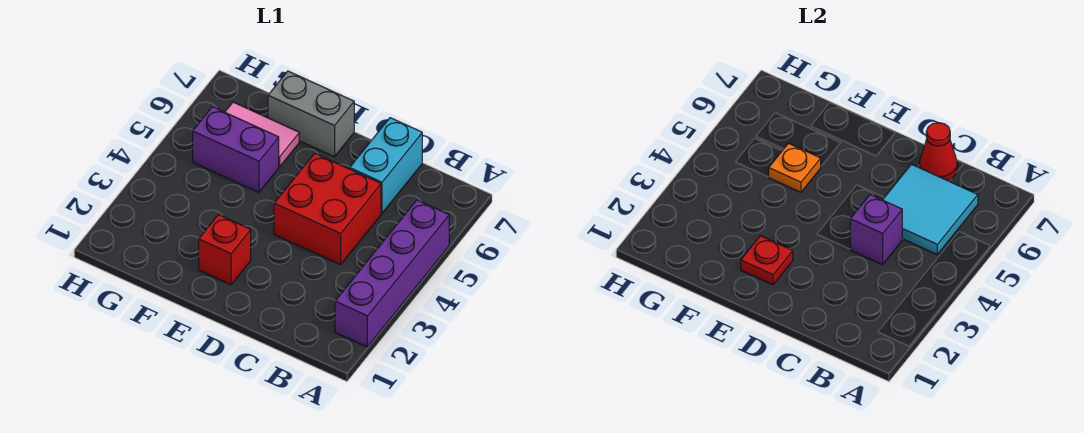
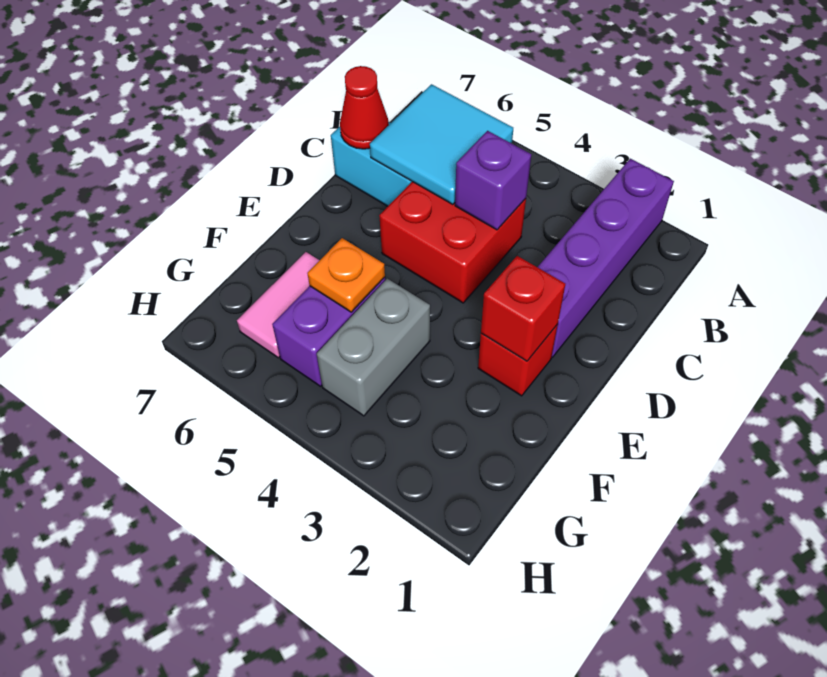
purple brick A2:A5 level 1 -> purple brick A2:D2 level 1
red plate E2 level 2 -> red brick E2 level 2
grey brick E7:F7 level 1 -> grey brick F4:G4 level 1

